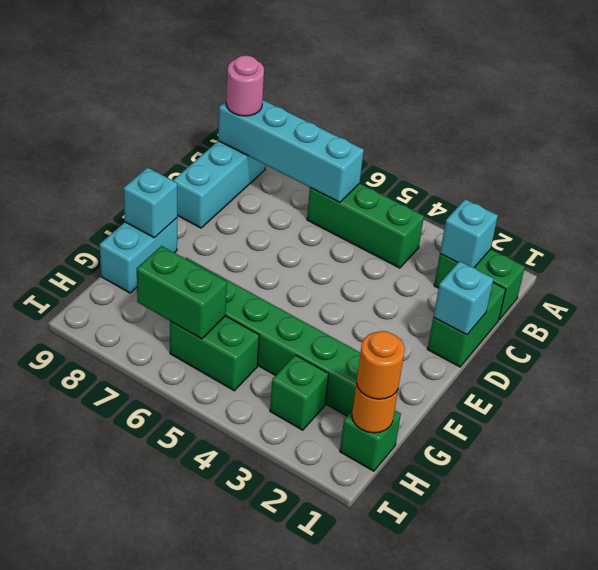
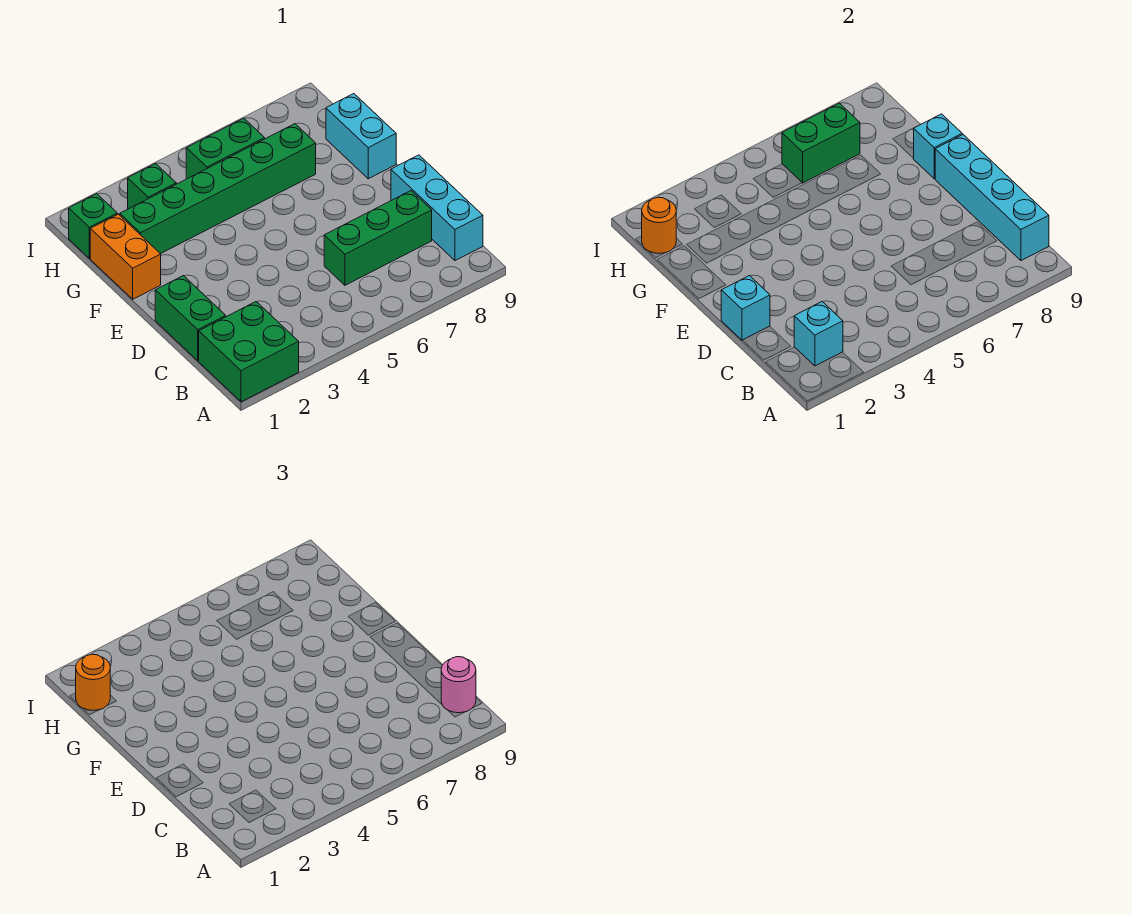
green brick B1:B2 level 1 -> green brick A1:B2 level 1
green brick B4:B6 level 1 -> green brick C6:C8 level 1
cyan brick B6:B9 level 2 -> cyan brick B9:E9 level 2
none -> orange brick F1:G1 level 1

